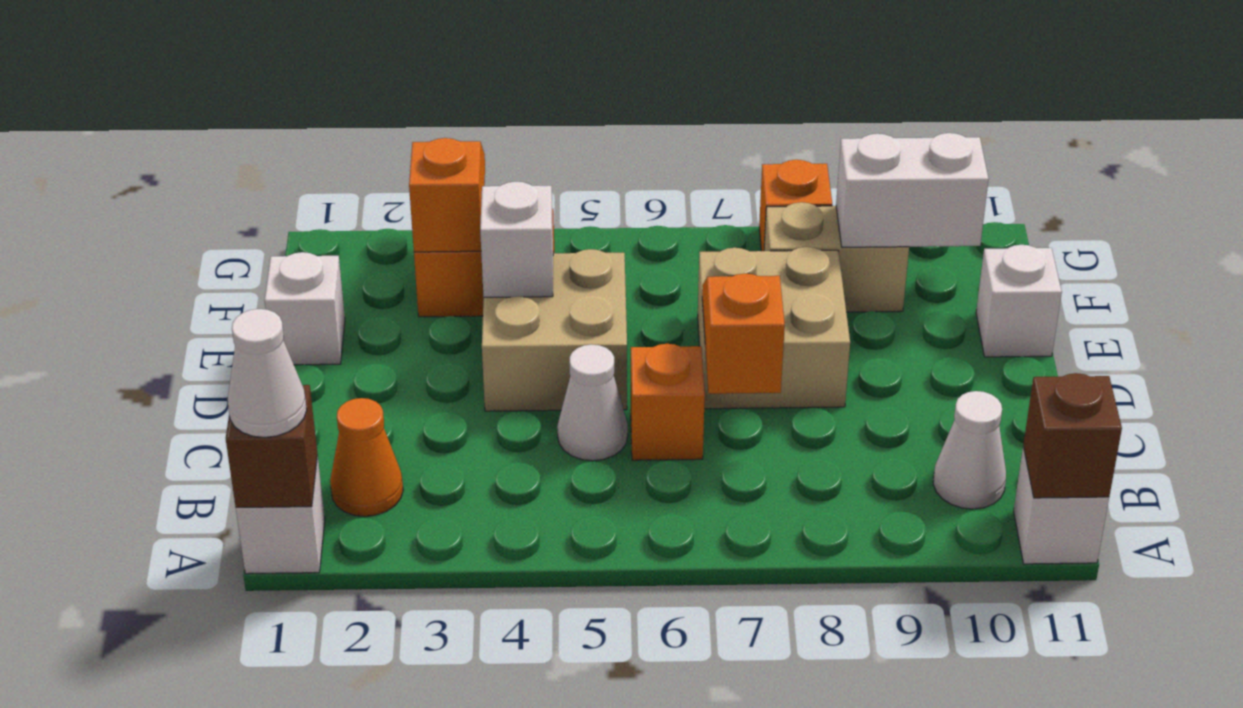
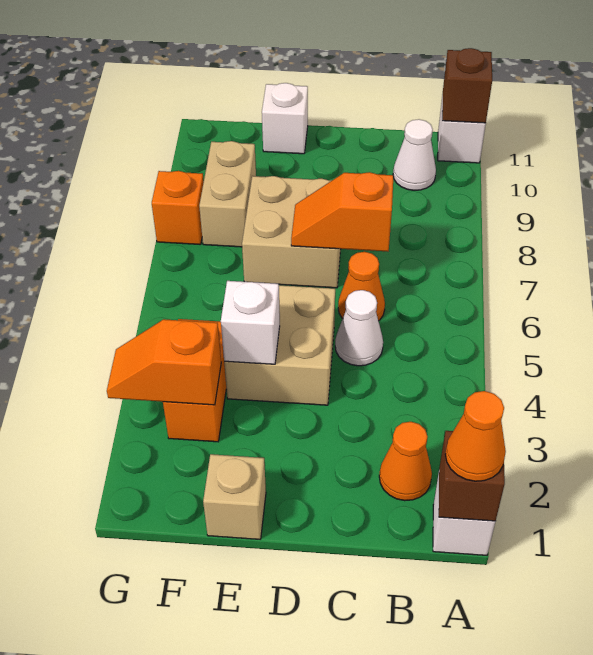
white cone A1 level 3 -> orange cone A1 level 3
orange brick C6 level 1 -> orange cone C6 level 1
white brick E1 level 1 -> tan brick E1 level 1
white brick F9:F10 level 2 -> none

